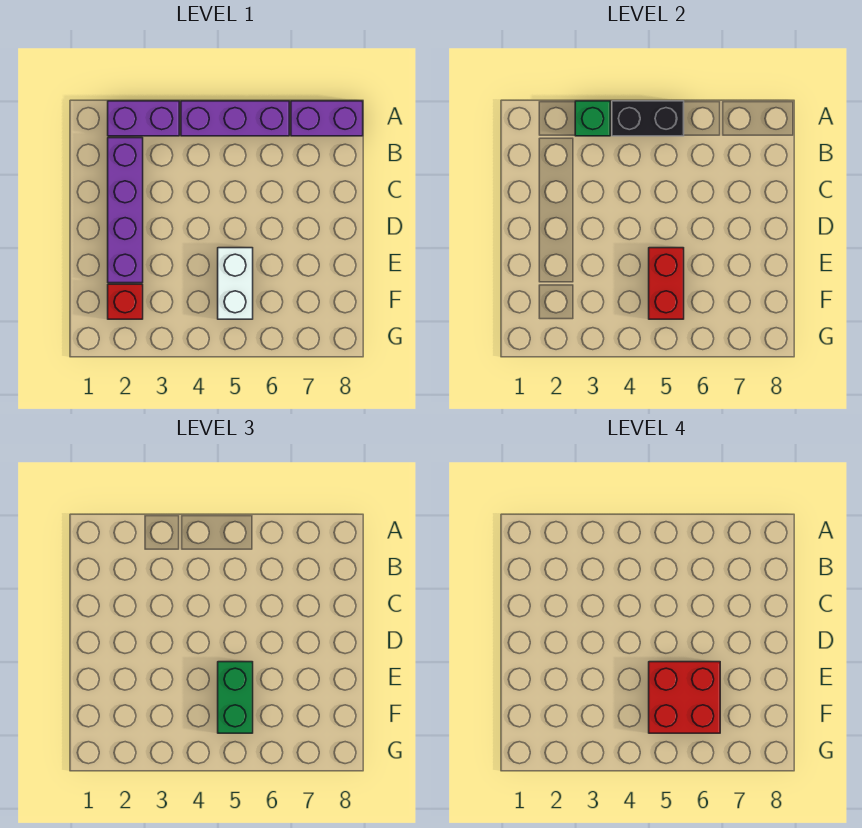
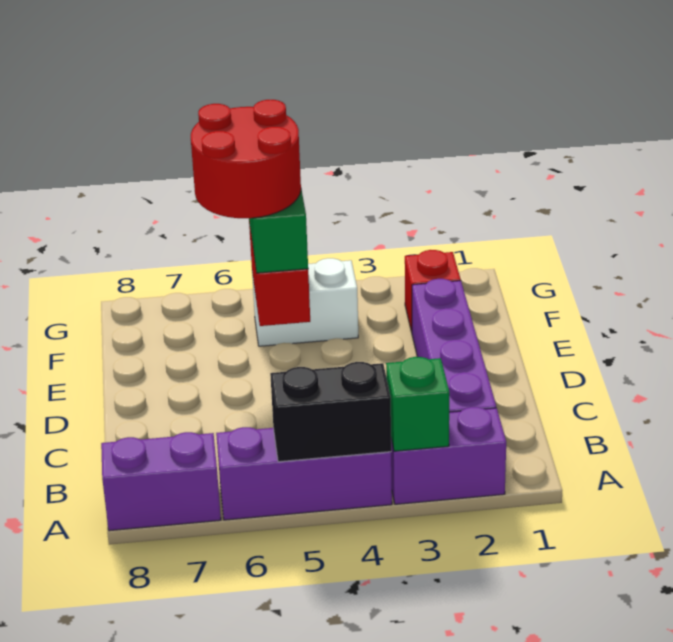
white brick E5:F5 level 1 -> white brick F4:F5 level 1
red brick E5:F6 level 4 -> red round brick E5:F6 level 4

